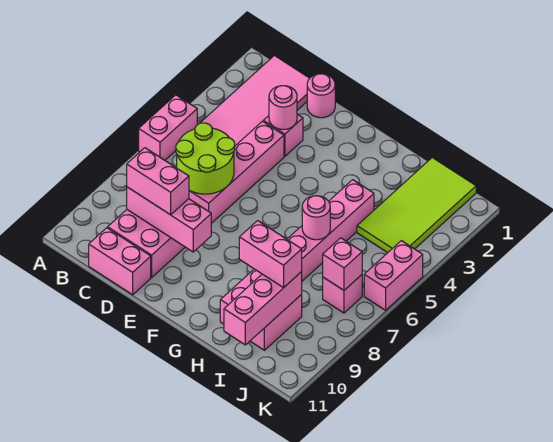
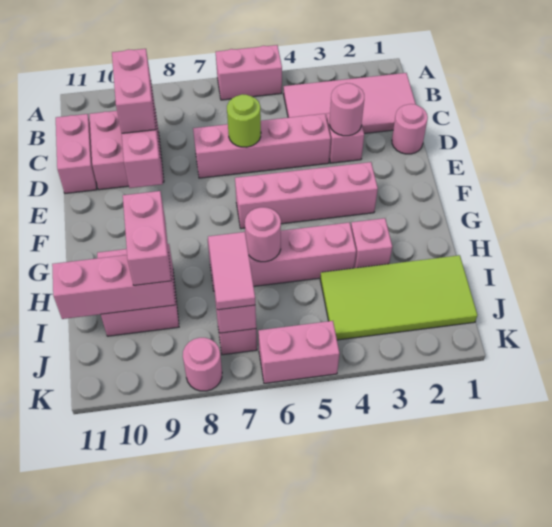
lime round brick C6:D7 level 2 -> lime round brick D6 level 2
none -> pink brick F3:F6 level 1
none -> pink brick H3 level 1
none -> pink tile I7:J7 level 3
none -> pink round brick K8 level 1

